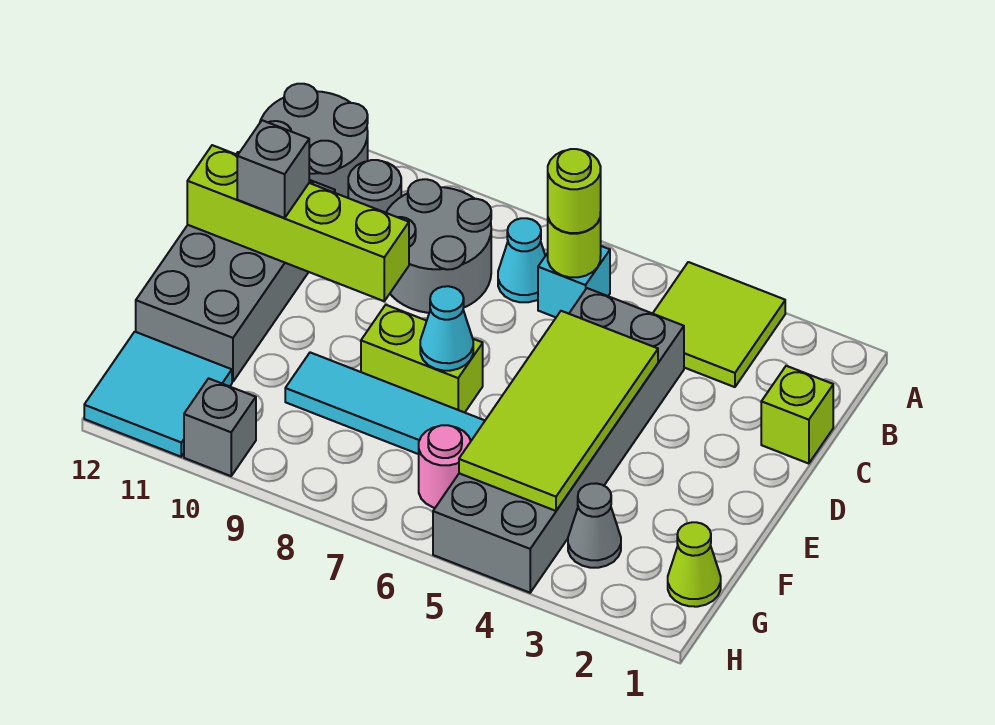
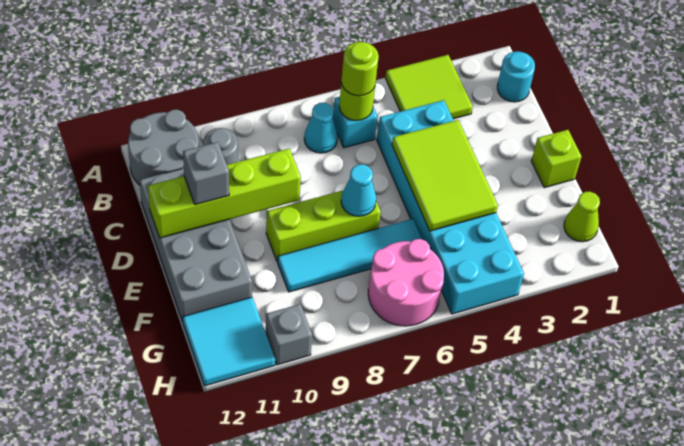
none -> cyan round brick B1 level 1
grey round brick B8:C9 level 1 -> none
lime brick C1 level 1 -> lime brick E1 level 1
grey brick C4:H5 level 1 -> cyan brick C4:H5 level 1
lime tile D4:G5 level 2 -> lime tile D4:F5 level 2
lime brick E7:E8 level 1 -> lime brick E7:E9 level 1
grey cone G3 level 1 -> none
pink round brick G6 level 1 -> pink round brick G6:H7 level 1

